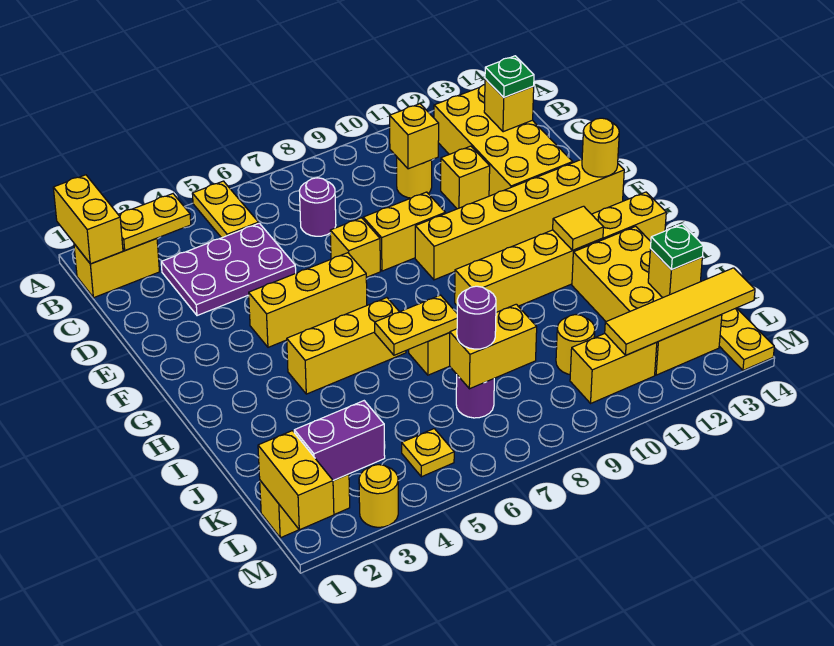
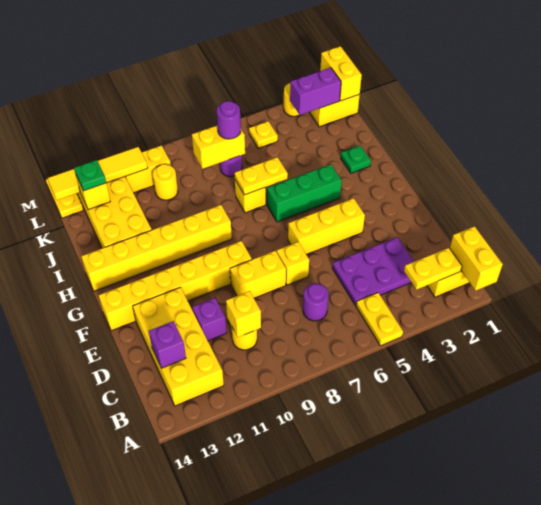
yellow brick C13 level 2 -> purple brick C13 level 2
green plate C13 level 3 -> green plate I2 level 1
yellow brick D11 level 1 -> purple brick D11 level 1
yellow round brick F14 level 2 -> none
yellow brick H4:H6 level 1 -> green brick H4:H6 level 1
yellow tile H12 level 2 -> none

